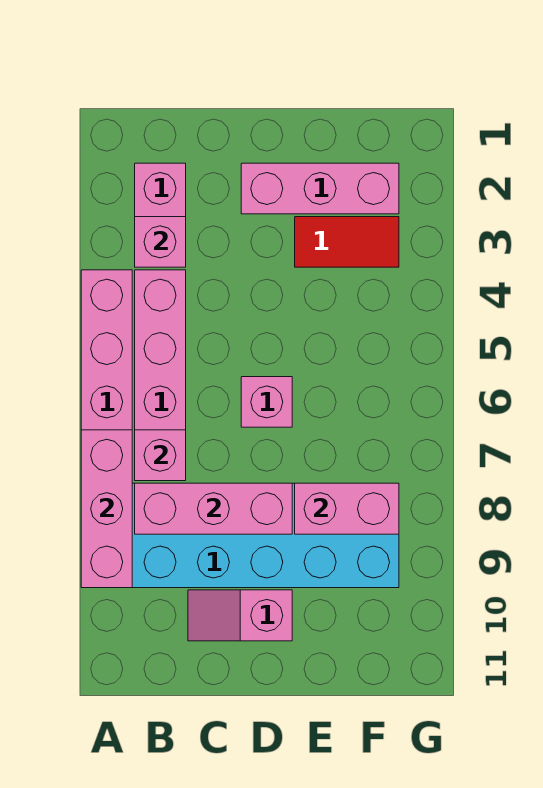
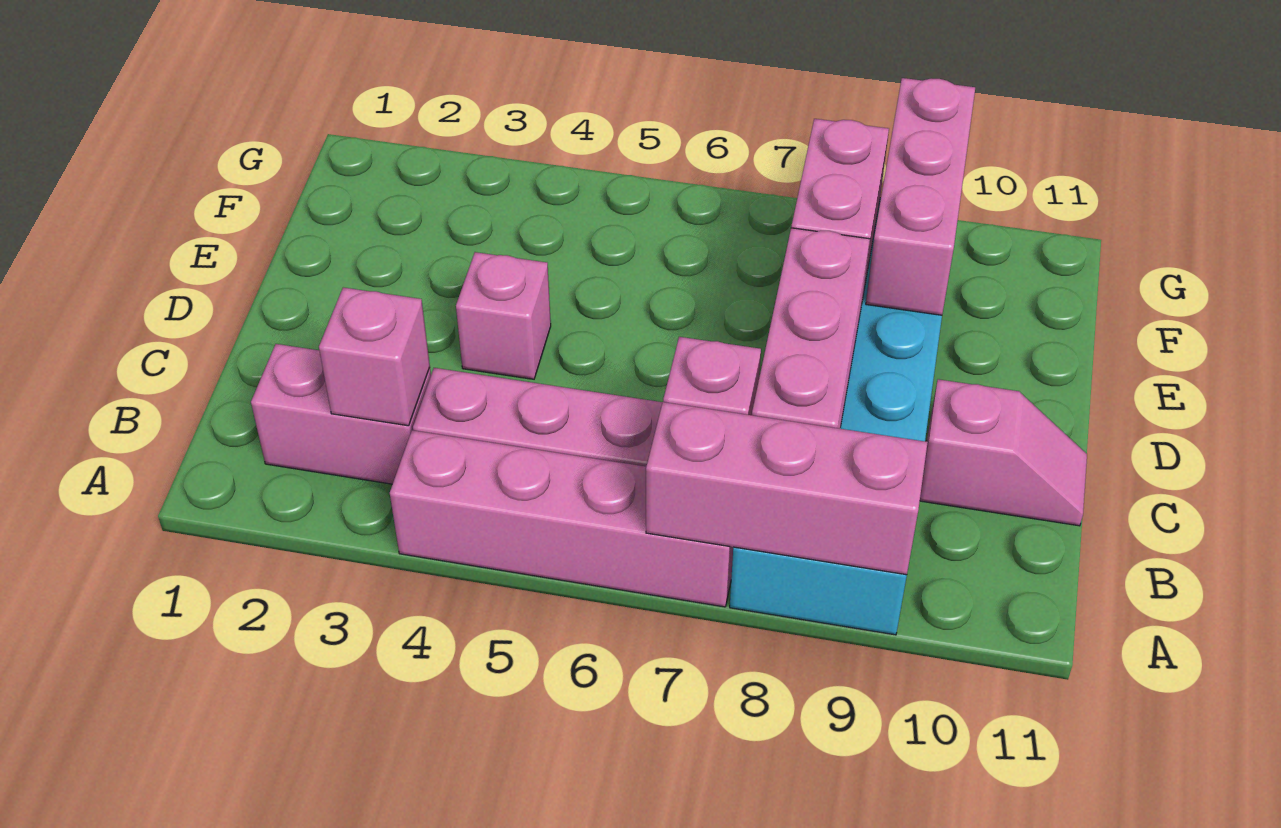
pink slope C10:D10 level 1 top D -> pink slope C10:C11 level 1 top 10
pink brick D2:F2 level 1 -> pink brick E9:G9 level 2
pink brick D6 level 1 -> pink brick D4 level 1
red tile E3:F3 level 1 -> none

